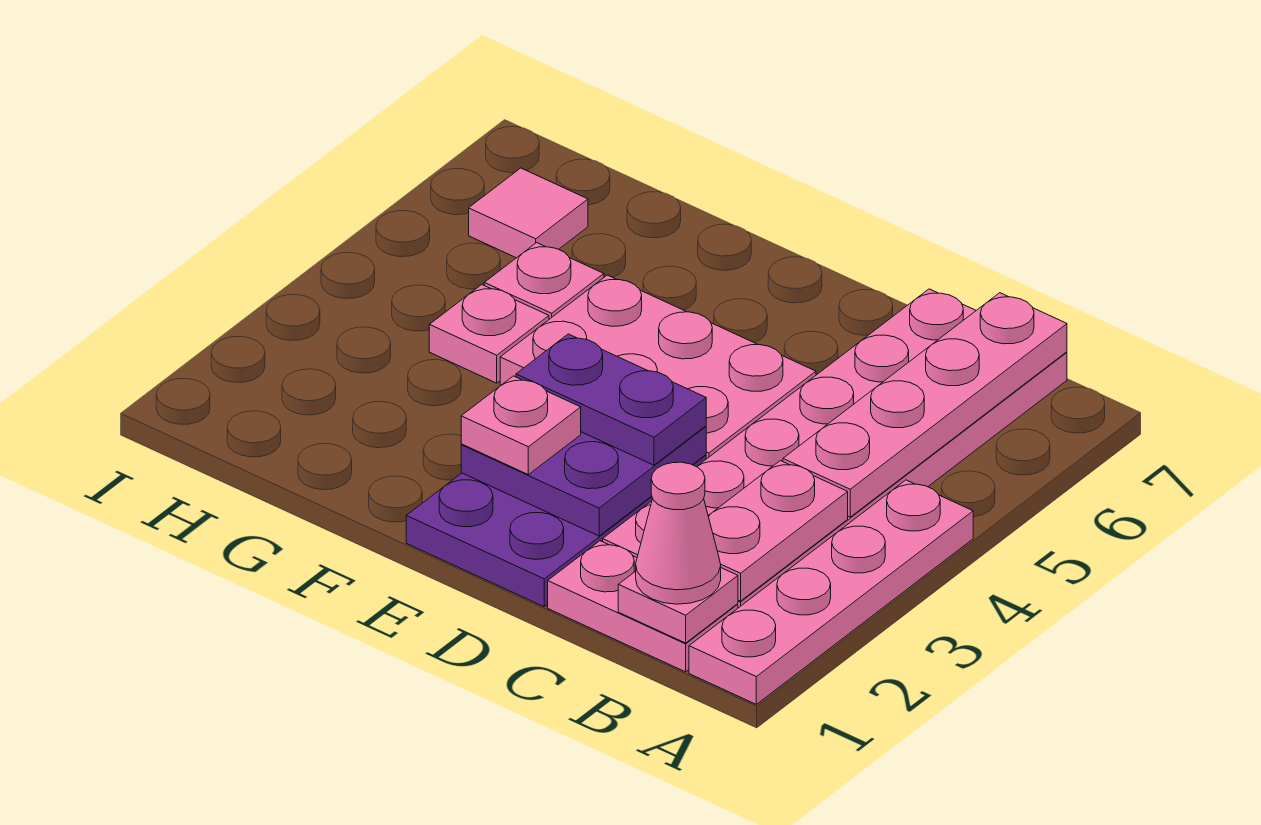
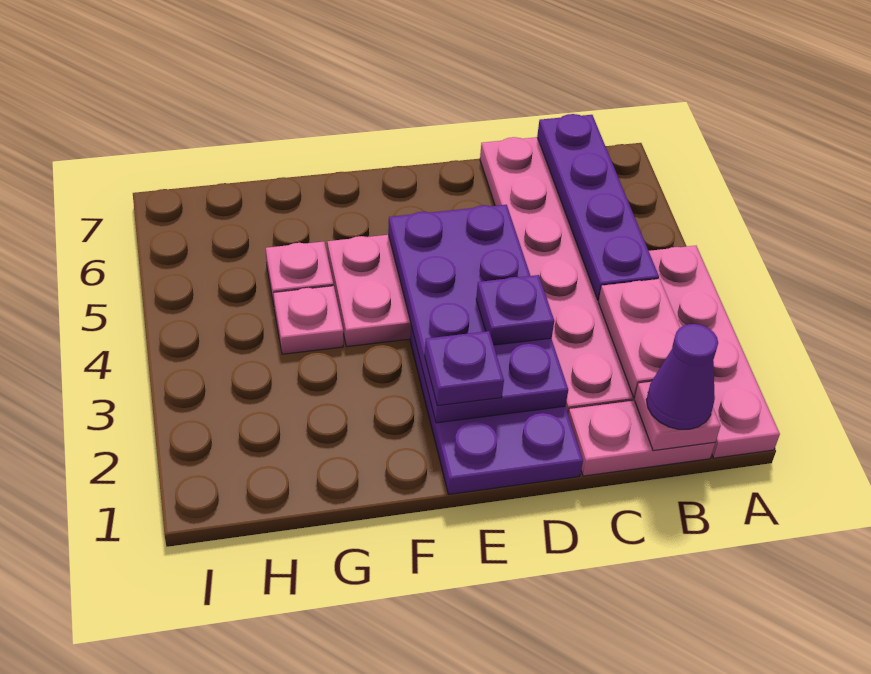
pink cone B1 level 3 -> purple cone B1 level 3
pink plate B4:B7 level 2 -> purple plate B4:B7 level 2
purple plate D2:E3 level 2 -> purple plate D2:E5 level 2
purple plate D3:E3 level 3 -> purple plate D3 level 3
pink plate E2 level 3 -> purple plate E2 level 3
pink tile H6 level 1 -> none

